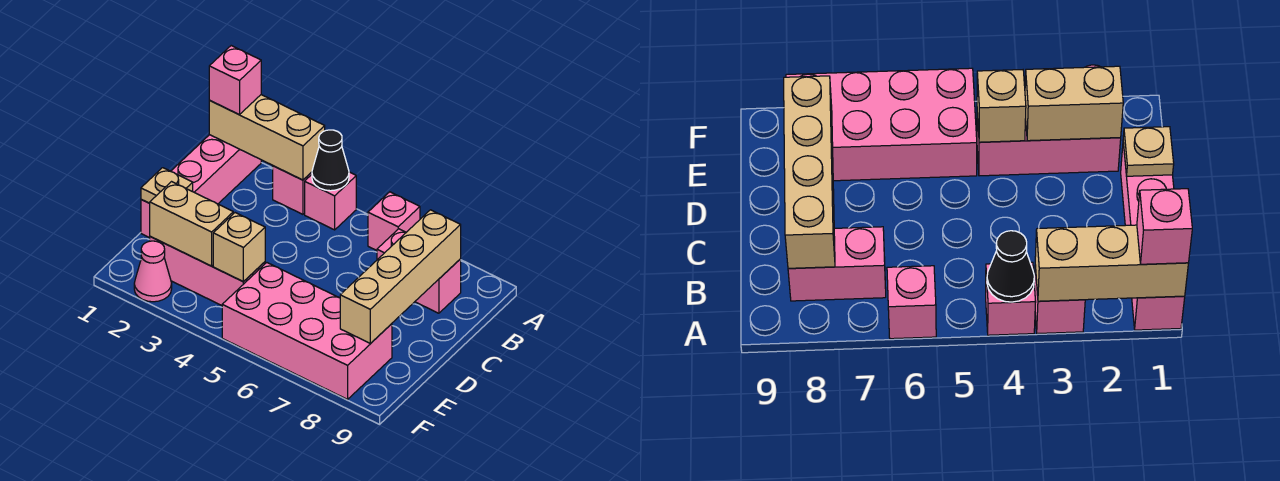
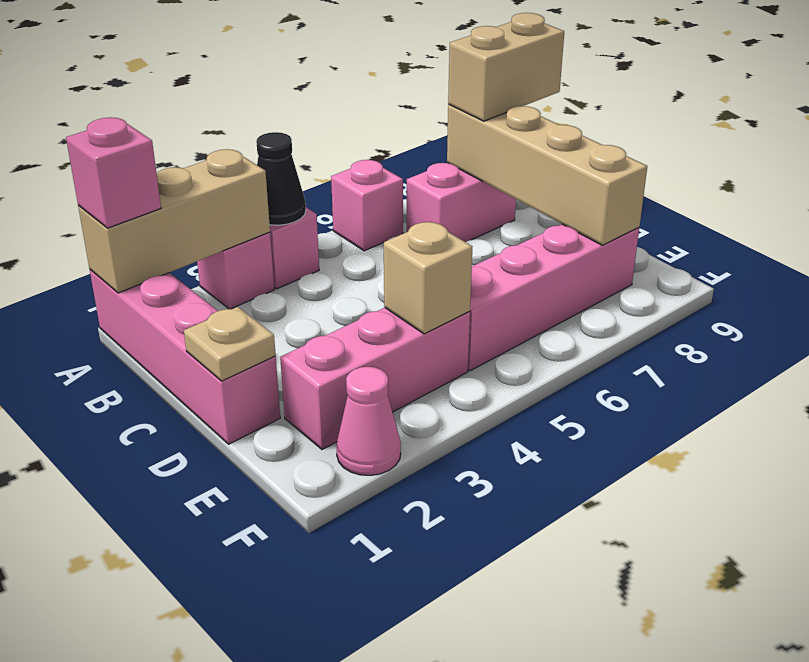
tan brick E2:E3 level 2 -> tan brick B8:B9 level 3
pink brick E5:F8 level 1 -> pink brick E5:E8 level 1

